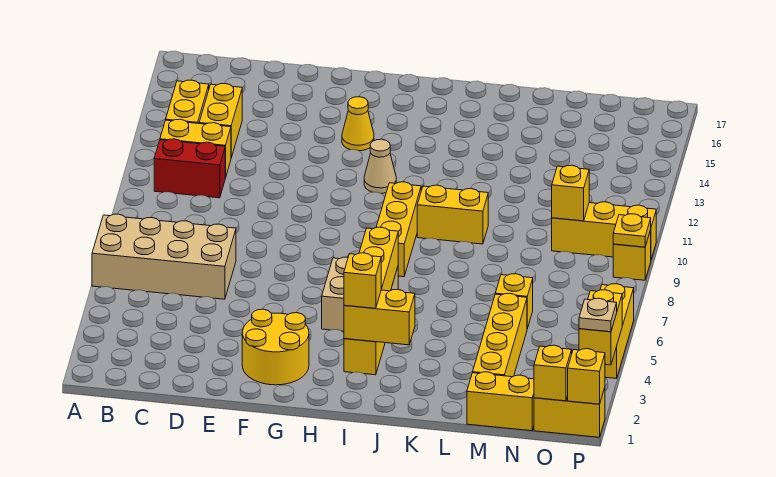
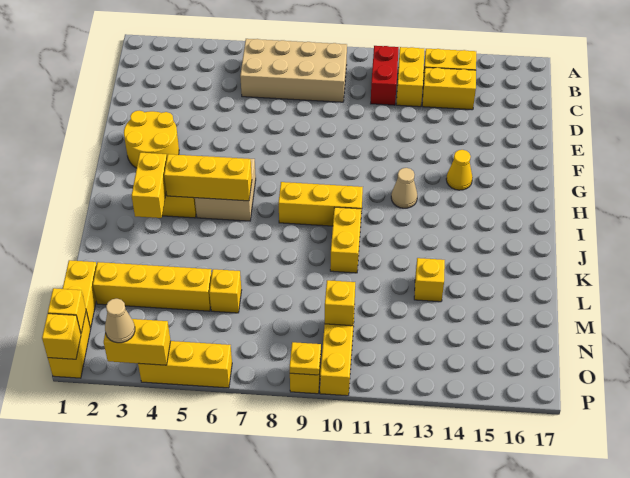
tan brick A6:D7 level 1 -> tan brick B6:C9 level 1
yellow brick I3 level 3 -> yellow brick L13 level 1
tan plate P3 level 3 -> tan cone P3 level 3

